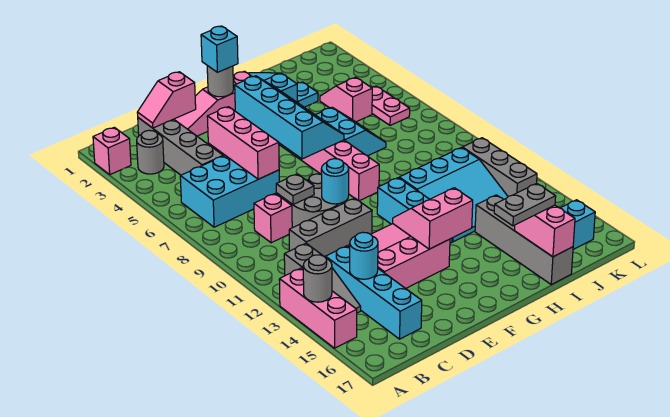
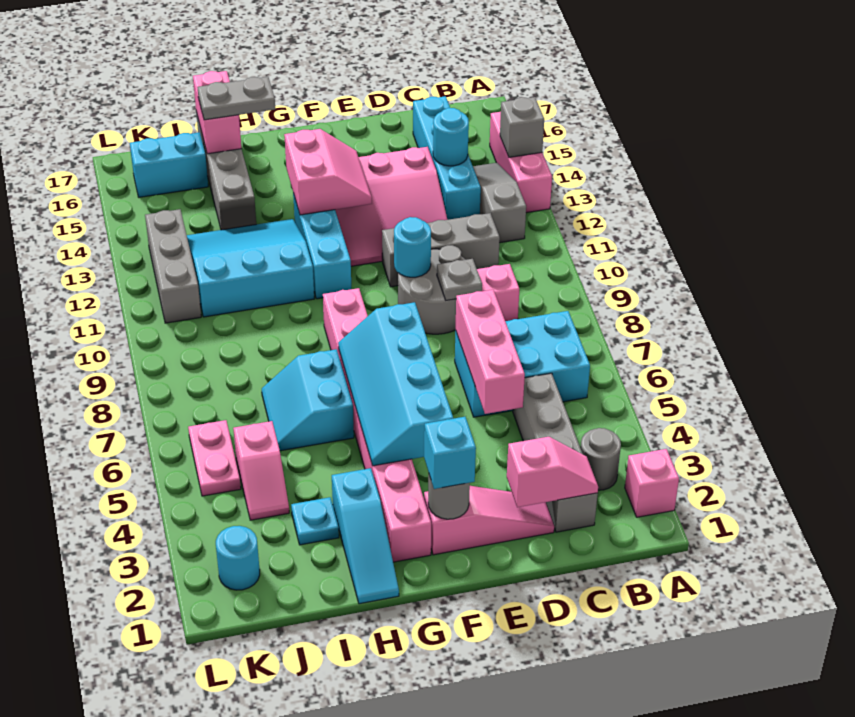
grey round brick A14 level 2 -> grey brick A14 level 2
pink slope F13:G14 level 2 top 14 -> pink slope F13:G14 level 2 top G
none -> cyan round brick K2 level 1

